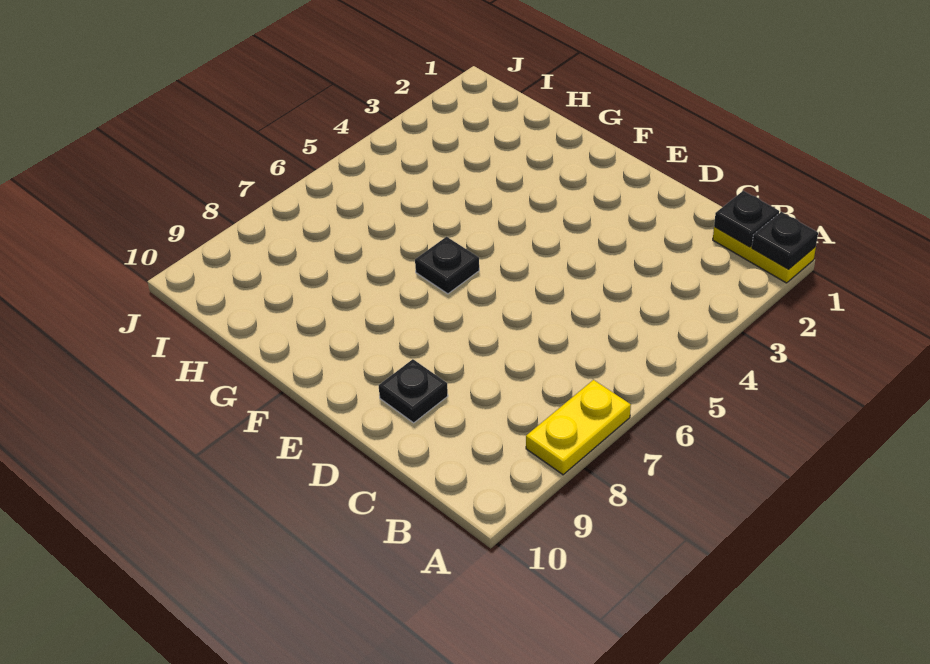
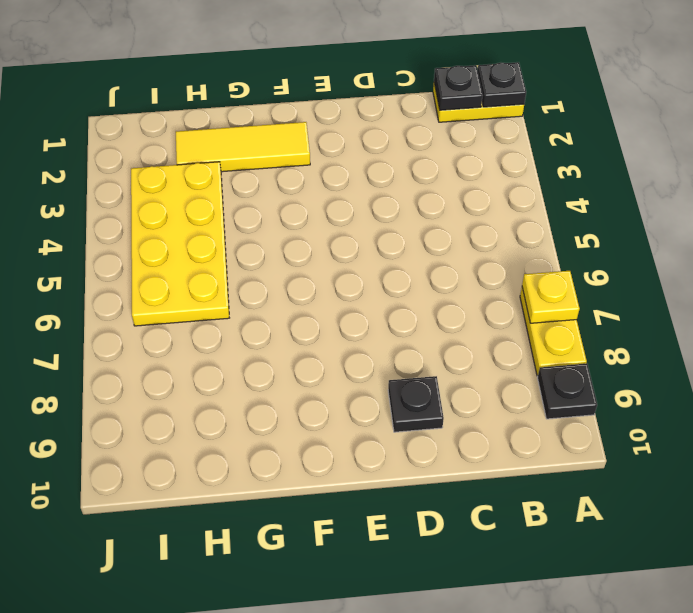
none -> yellow plate A7 level 2
none -> yellow tile F2:H2 level 1
black plate F6 level 1 -> black plate A9 level 1
none -> yellow plate H3:I6 level 1

